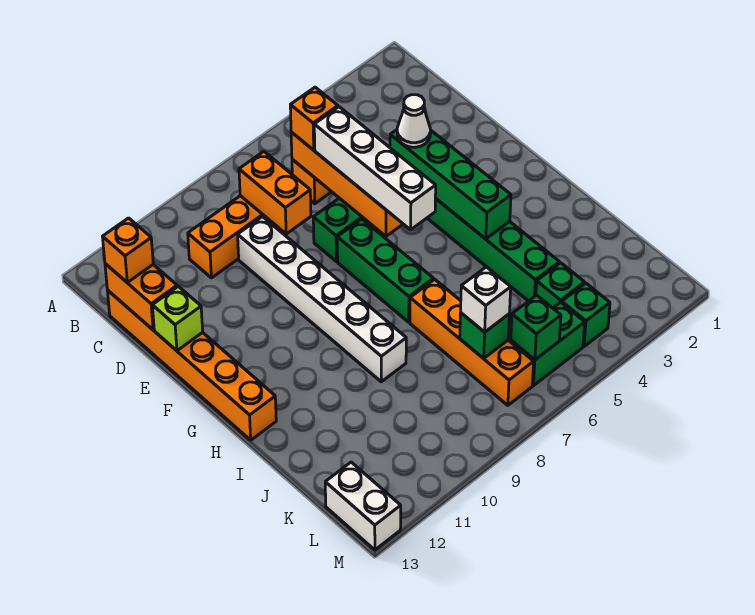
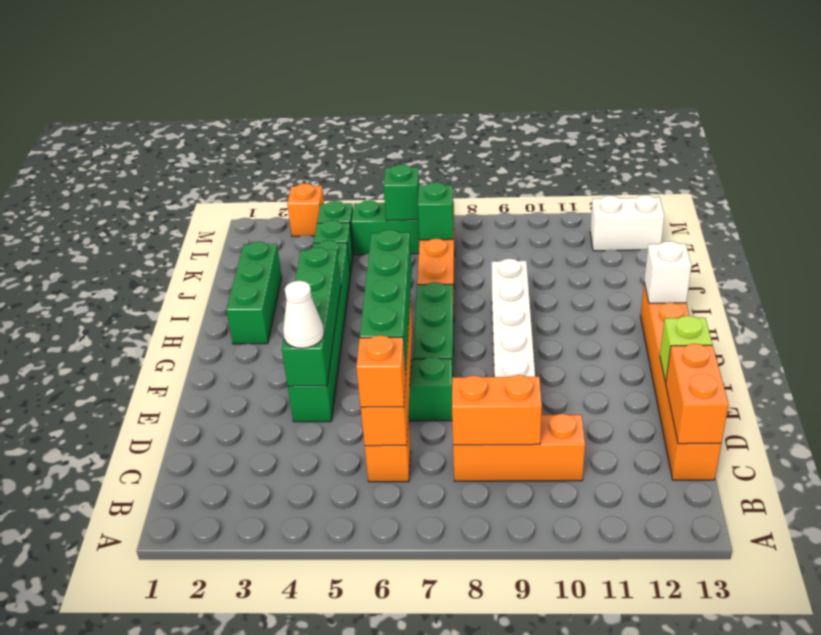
orange brick C8:D8 level 2 -> orange brick C8:C9 level 2
orange brick C13 level 3 -> orange brick M3 level 1
white brick D6:G6 level 3 -> green brick D6:G6 level 3
none -> green brick H2:J2 level 1
white brick K7 level 3 -> white brick H13 level 2
white brick L13:M13 level 1 -> white brick L12:L13 level 1

